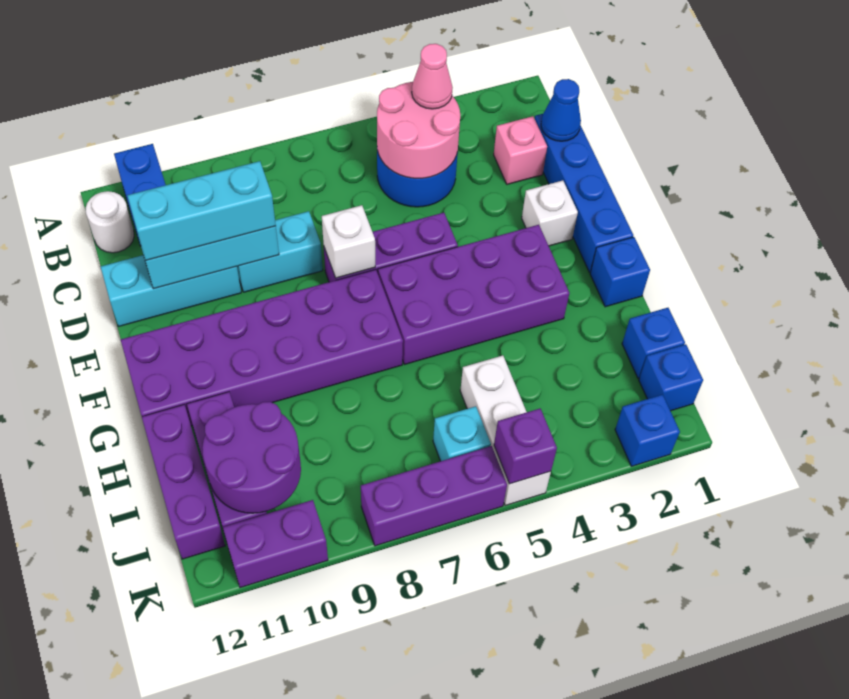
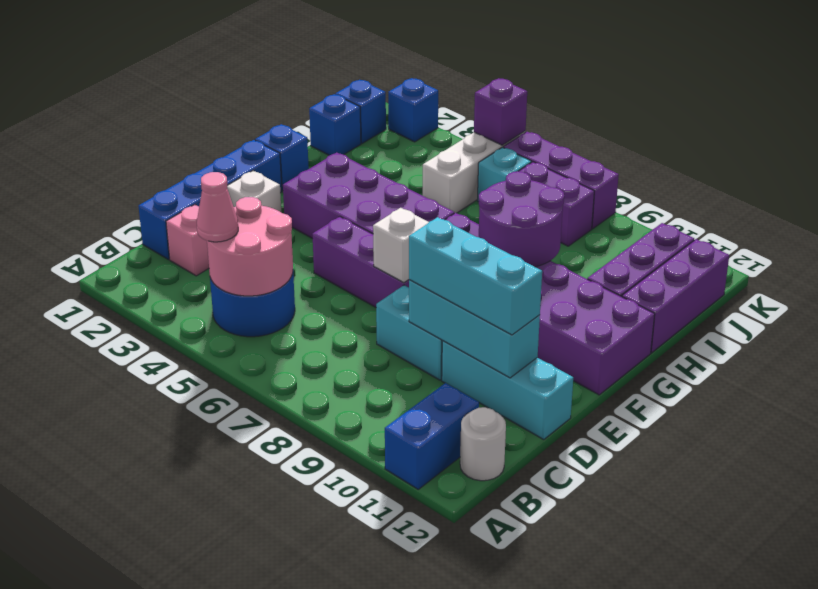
blue cone C1 level 2 -> none
purple round brick I10:J11 level 2 -> purple round brick G8:H9 level 2
purple brick K10:K11 level 1 -> purple brick J7:J8 level 1

